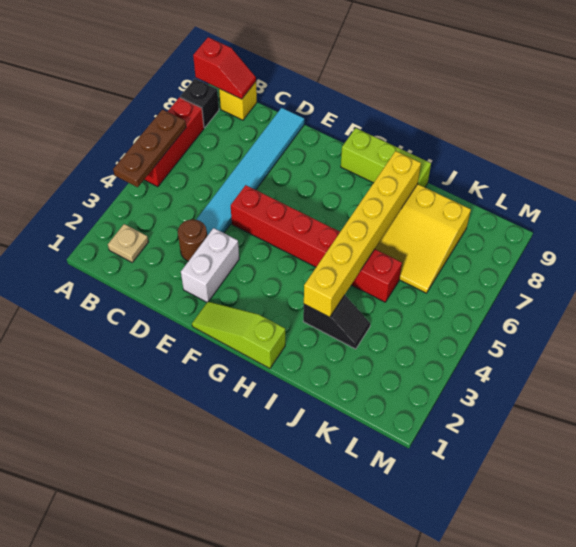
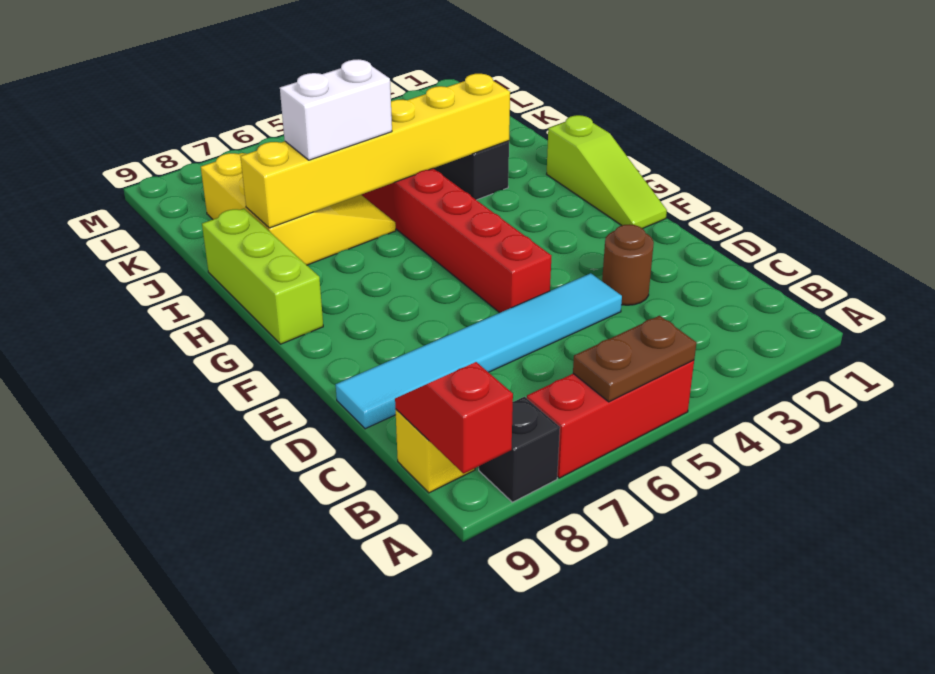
brown plate A4:A6 level 2 -> brown plate A5:A6 level 2
tan plate B2 level 1 -> none
white brick E2:E3 level 1 -> white brick I6:I7 level 3

